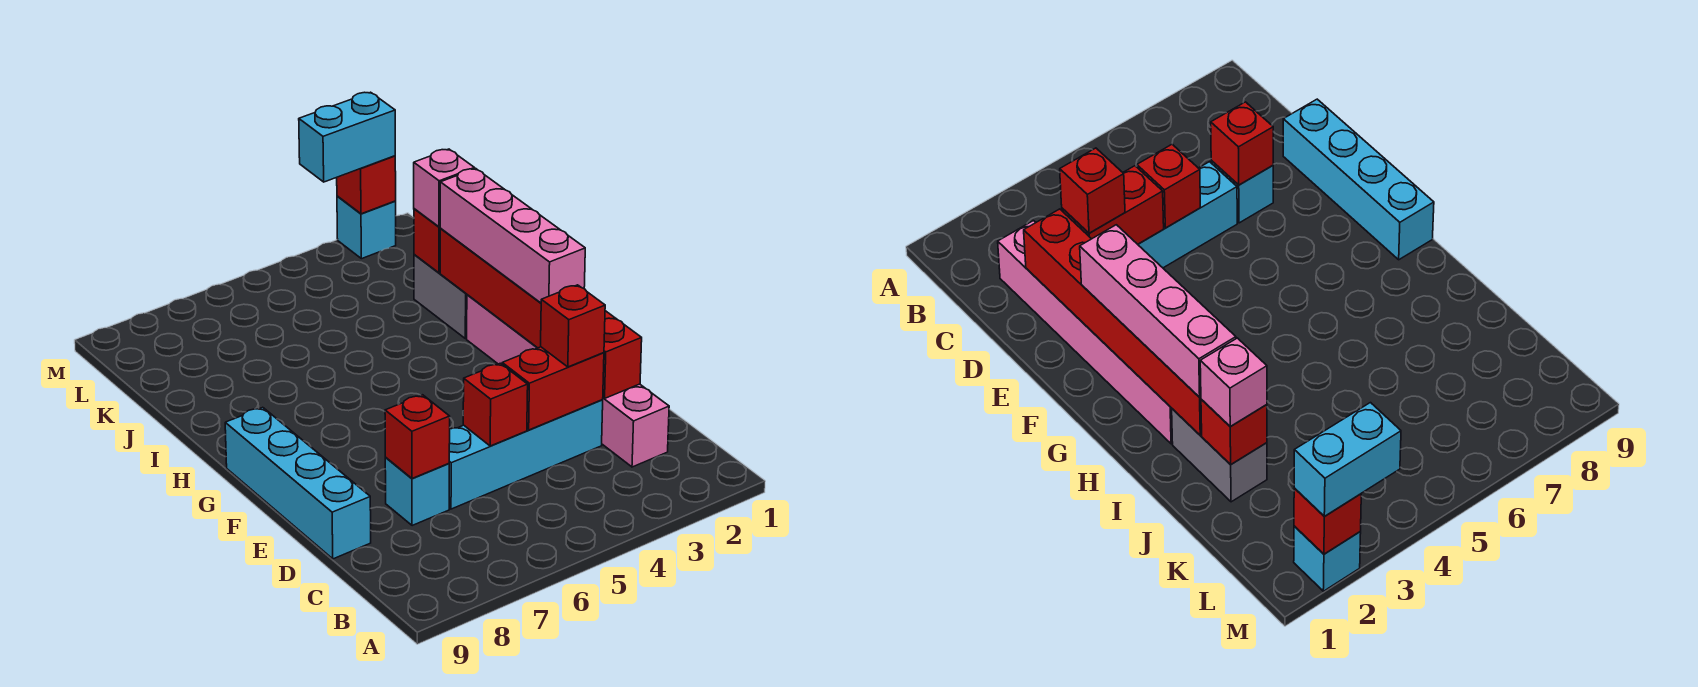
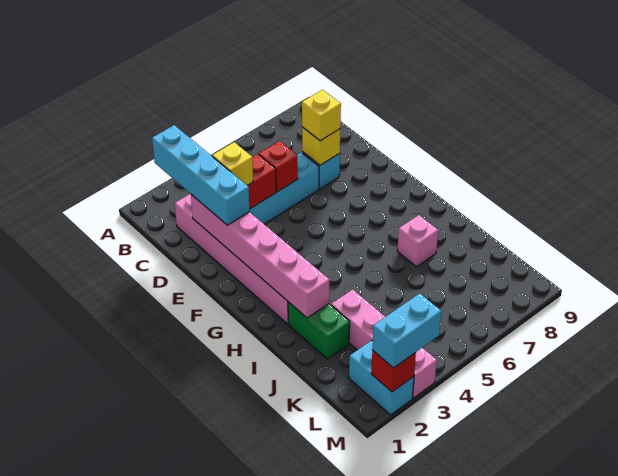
red brick D2:I2 level 2 -> pink brick D2:I2 level 2
red brick D3 level 3 -> yellow brick D3 level 3
red brick D7 level 2 -> yellow brick D7 level 2
none -> yellow brick D7 level 3
cyan brick D9:G9 level 1 -> cyan brick B2:E2 level 3
pink brick F2:I2 level 3 -> pink brick J3:M3 level 1
grey brick I2:J2 level 1 -> green brick I2:J2 level 1
red brick J2 level 2 -> none
pink brick J2 level 3 -> pink brick I7 level 1
cyan brick M2 level 1 -> cyan brick L2:M2 level 1

